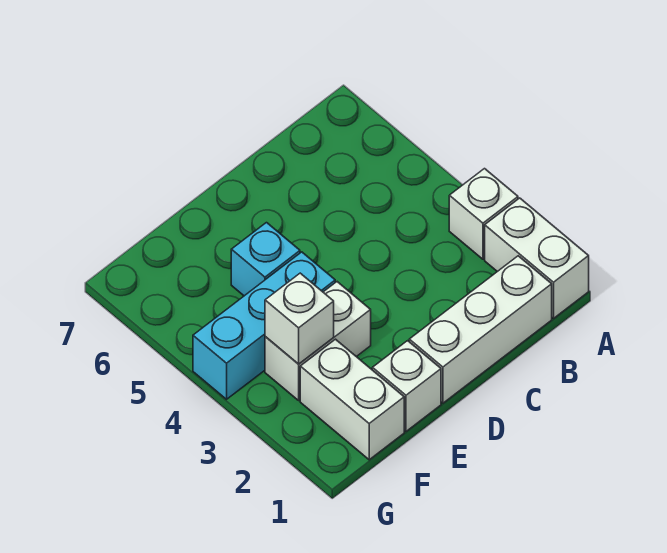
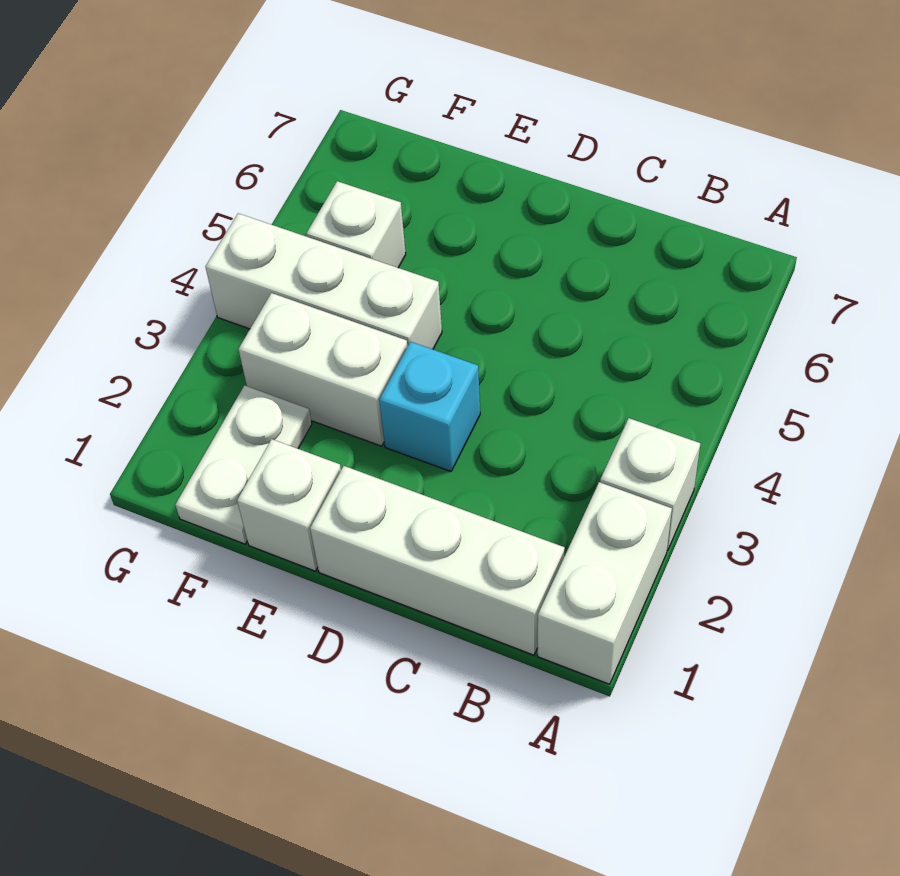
cyan brick E4:G4 level 1 -> white brick E4:G4 level 1
cyan brick E5 level 1 -> cyan brick D3 level 1
white brick F1:F2 level 1 -> white plate F1:F2 level 1
white brick F3 level 2 -> white brick F5 level 1

